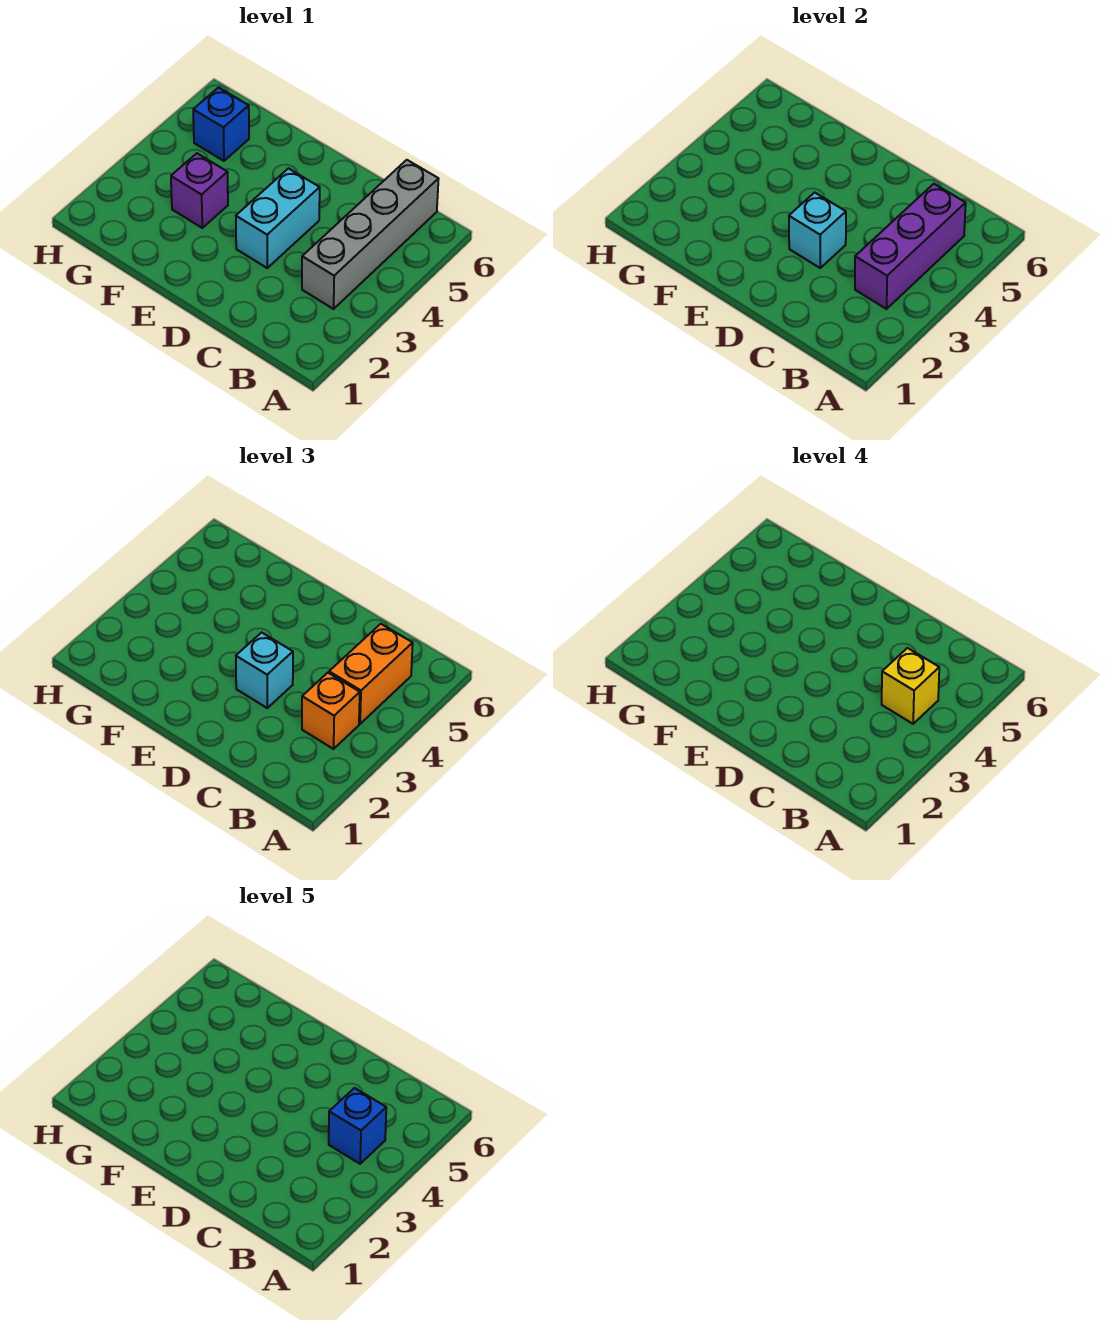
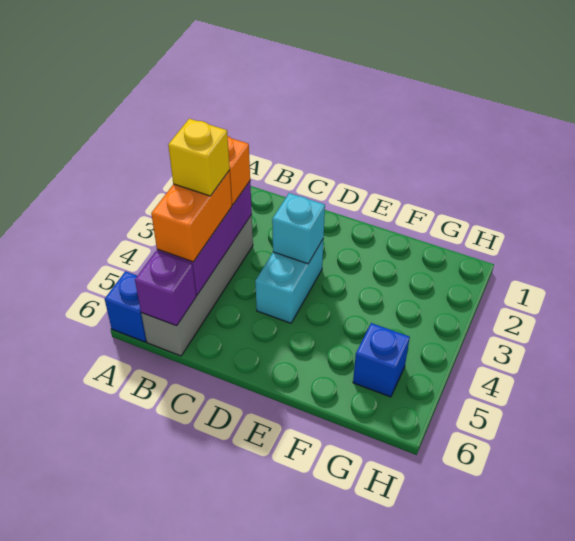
blue brick B4 level 5 -> blue brick A6 level 1
cyan brick D3 level 3 -> none
purple brick F3 level 1 -> purple brick B6 level 2

